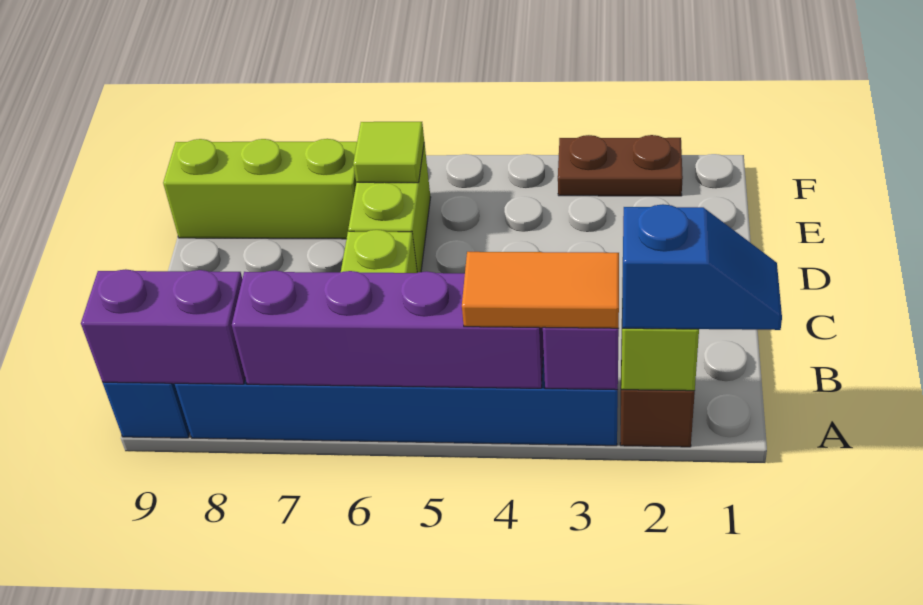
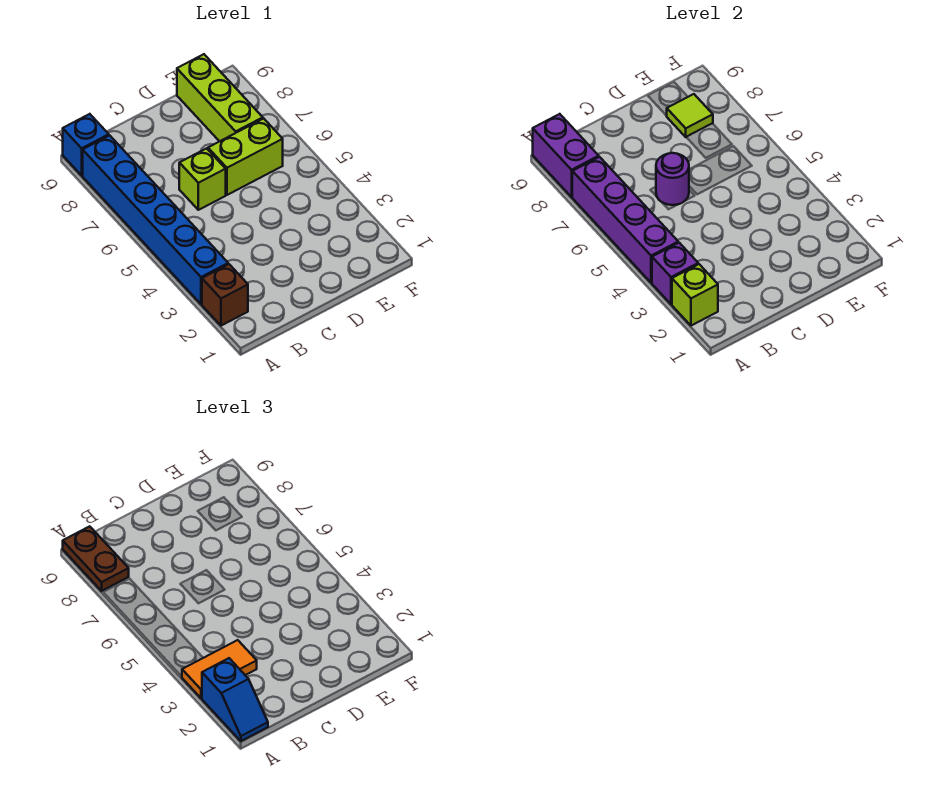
orange tile A3:A4 level 3 -> orange tile A3:B3 level 3
none -> purple round brick C6 level 2
lime tile E6 level 2 -> lime tile E8 level 2
brown plate F2:F3 level 1 -> brown plate A8:A9 level 3

